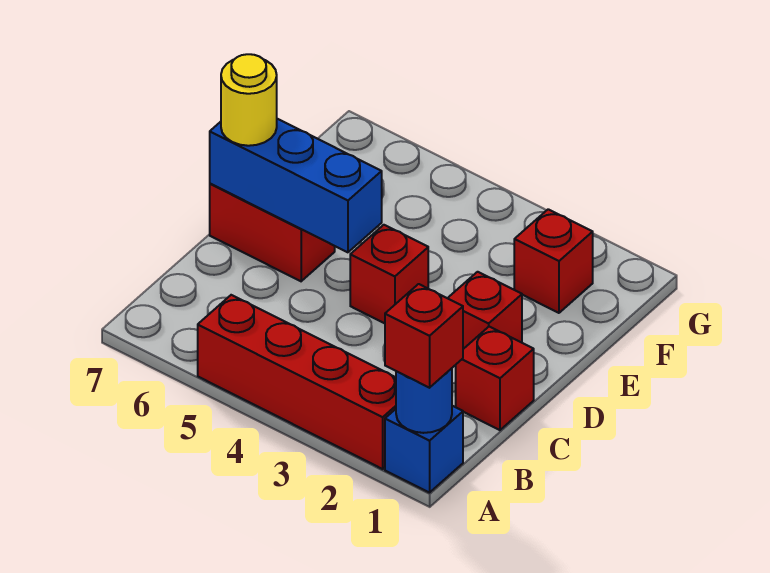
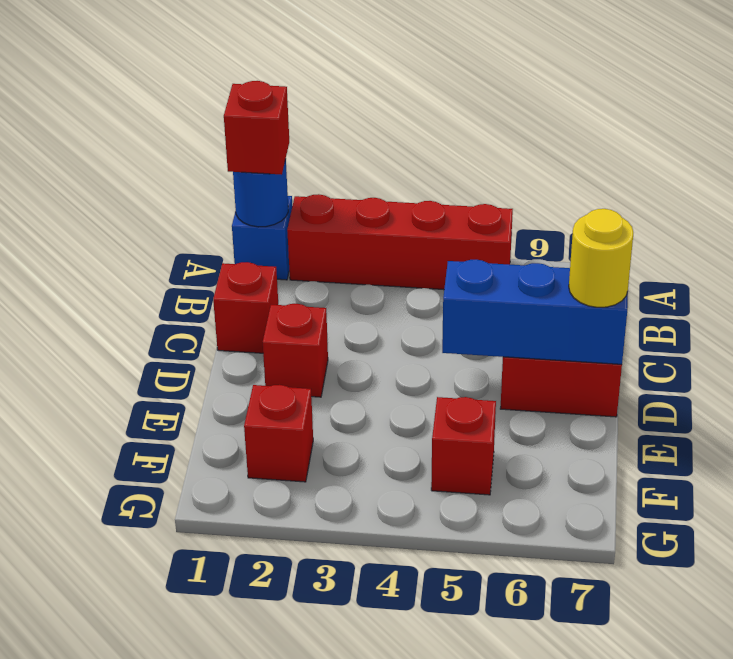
red brick D4 level 1 -> red brick F5 level 1

